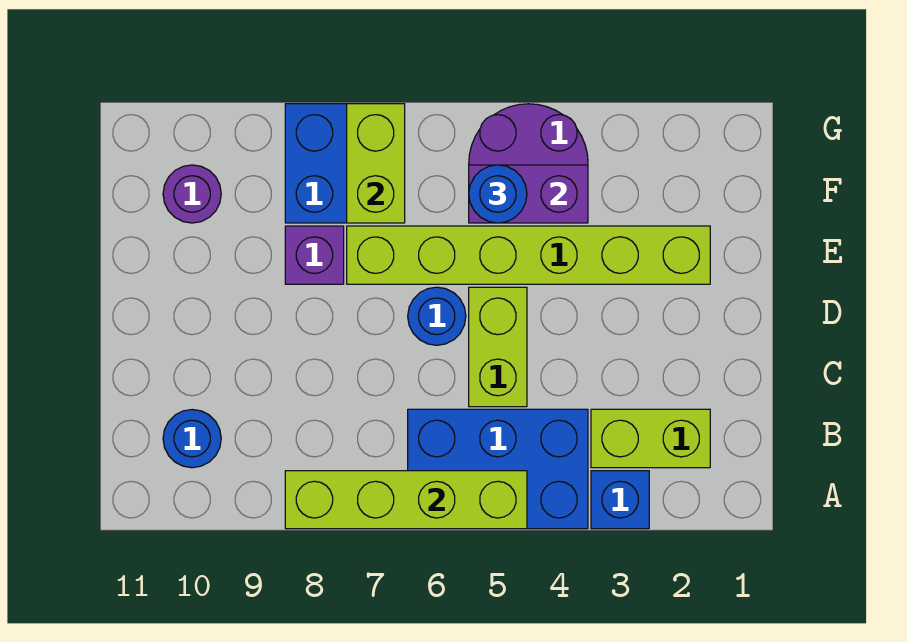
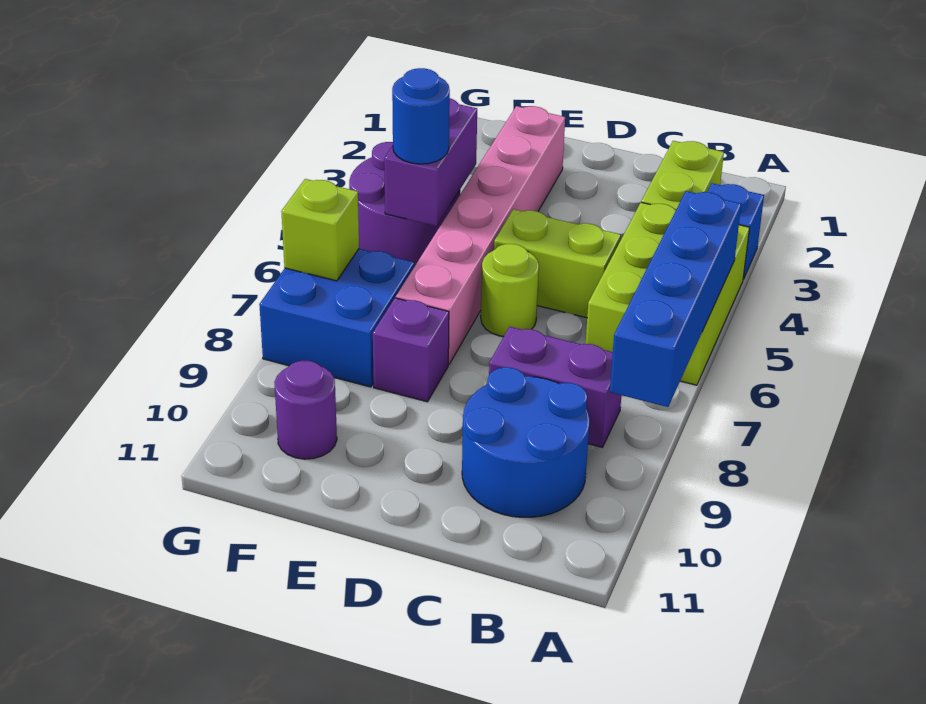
blue brick A4:B6 level 1 -> lime brick A4:B6 level 1
lime brick A5:A8 level 2 -> blue brick A5:A8 level 2
none -> purple brick B8:C8 level 1
blue round brick B10 level 1 -> blue round brick B9:C10 level 1
blue round brick D6 level 1 -> lime round brick D6 level 1
lime brick E2:E7 level 1 -> pink brick E2:E7 level 1
lime brick F7:G7 level 2 -> lime brick G7 level 2

